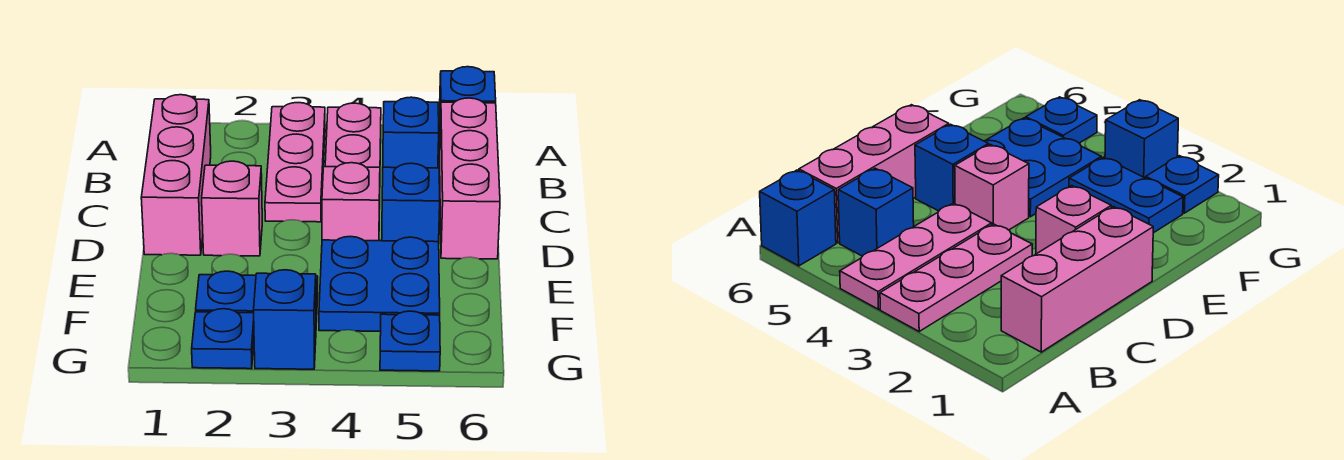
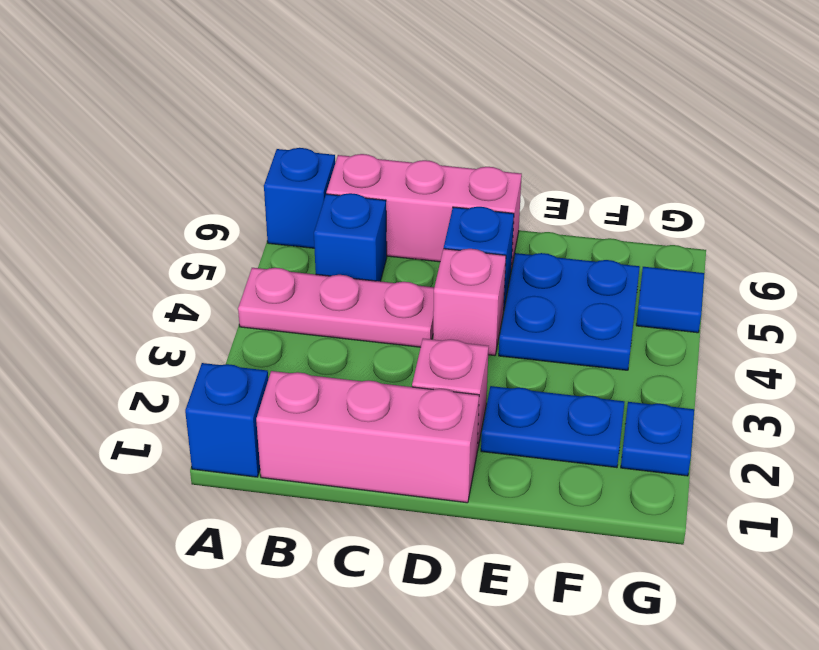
pink plate A3:C3 level 1 -> none
blue plate F2:F3 level 1 -> blue plate E2:F2 level 1
blue brick G3 level 1 -> blue brick A1 level 1
blue plate G5 level 1 -> blue tile G5 level 1

